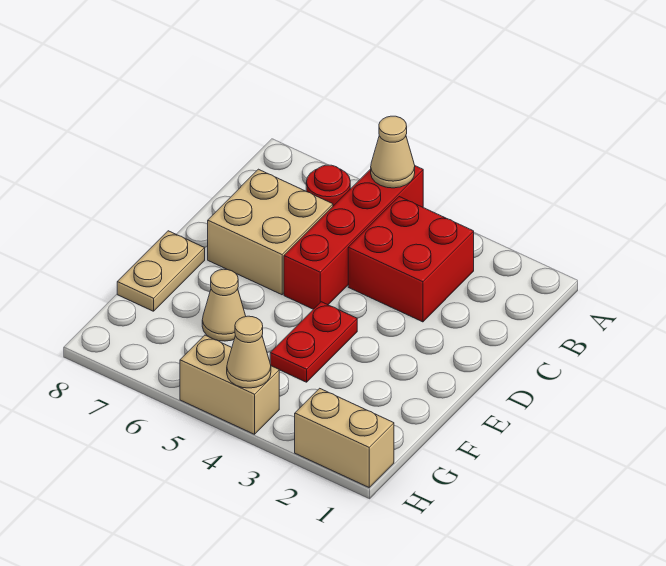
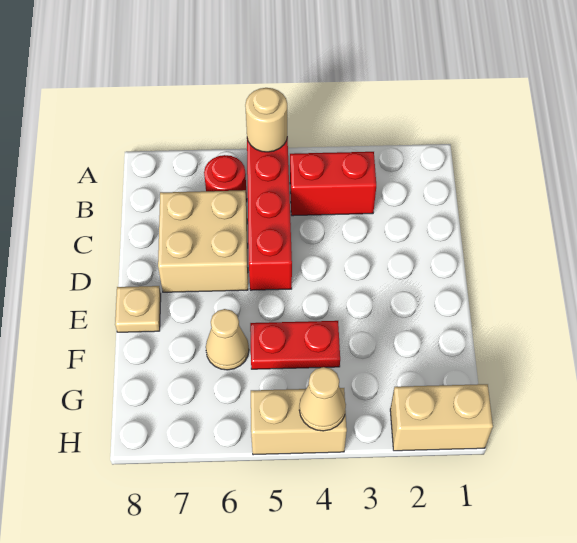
tan cone A5 level 2 -> tan round brick A5 level 2
red brick B3:C4 level 1 -> red brick B3:B4 level 1
red plate E4:F4 level 1 -> red plate F4:F5 level 1
tan plate E8:F8 level 1 -> tan plate E8 level 1

